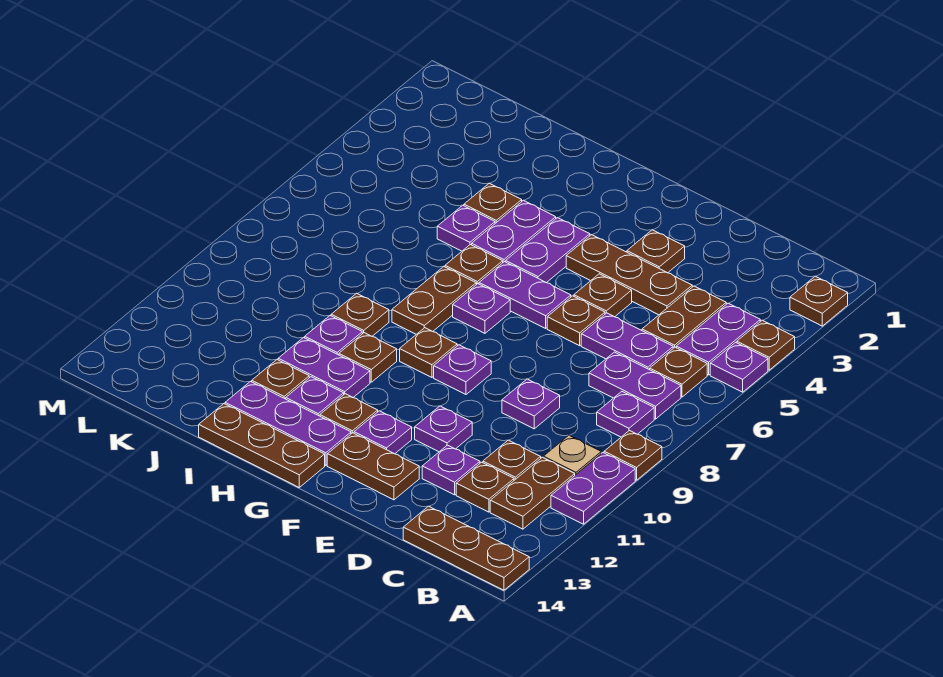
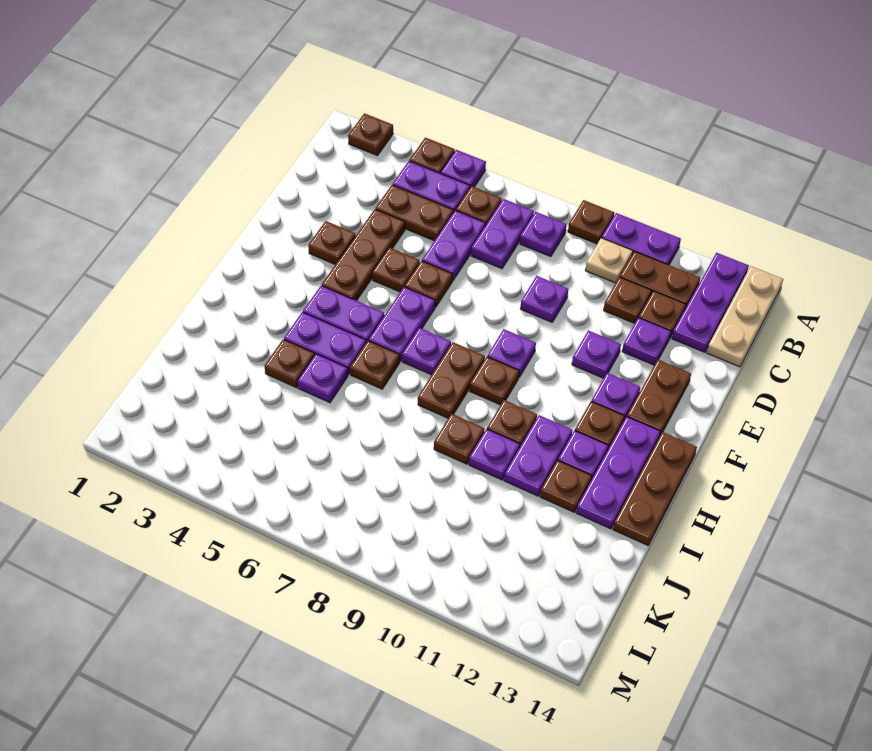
none -> purple plate A13:C13 level 1
brown plate A14:C14 level 1 -> tan plate A14:C14 level 1
brown plate H7:H8 level 1 -> brown plate G8:H8 level 1

